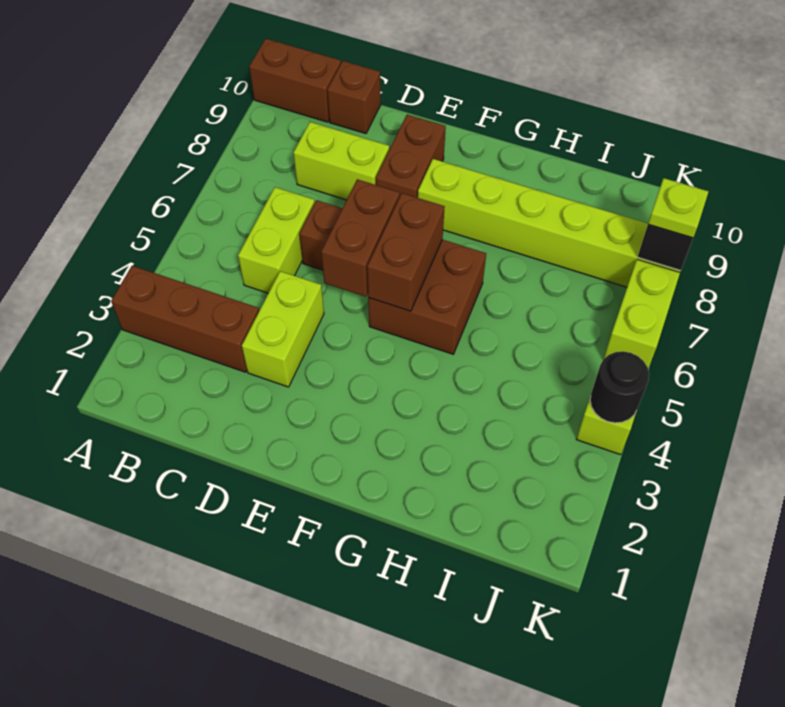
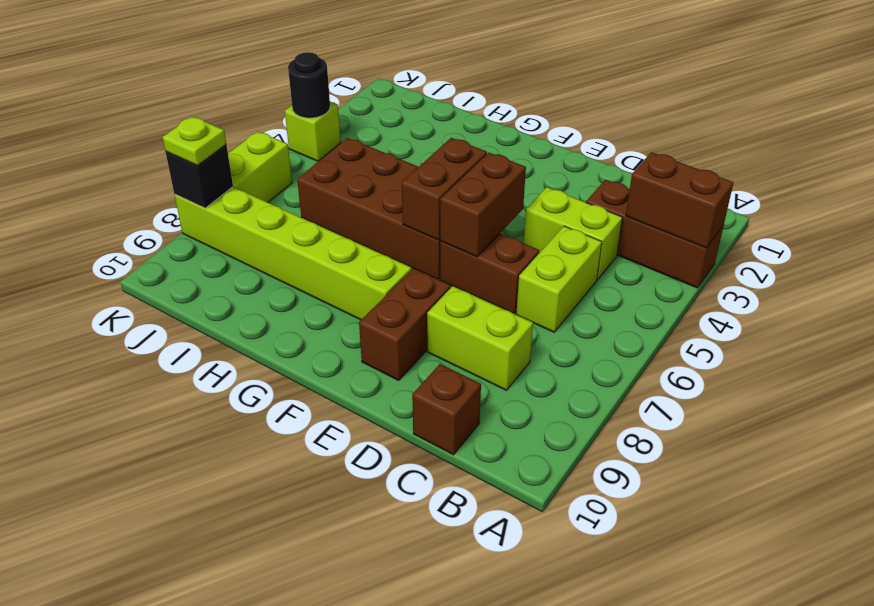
brown brick A10:B10 level 1 -> brown brick A3:B3 level 2
lime brick D3:D4 level 1 -> lime brick C4:D4 level 1
brown brick F5:G6 level 1 -> brown brick F5:I6 level 1

